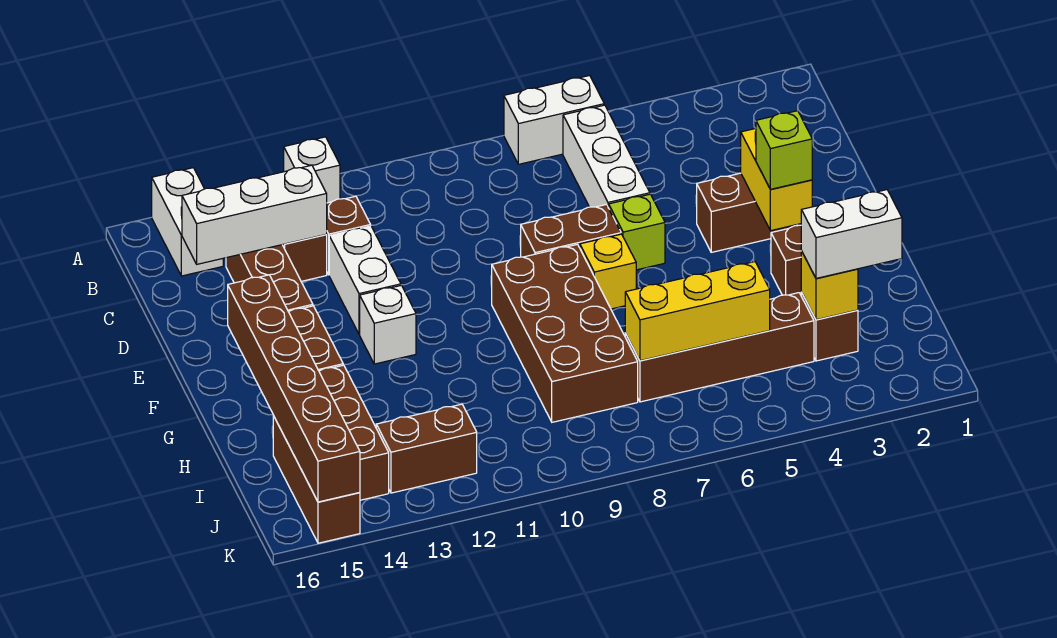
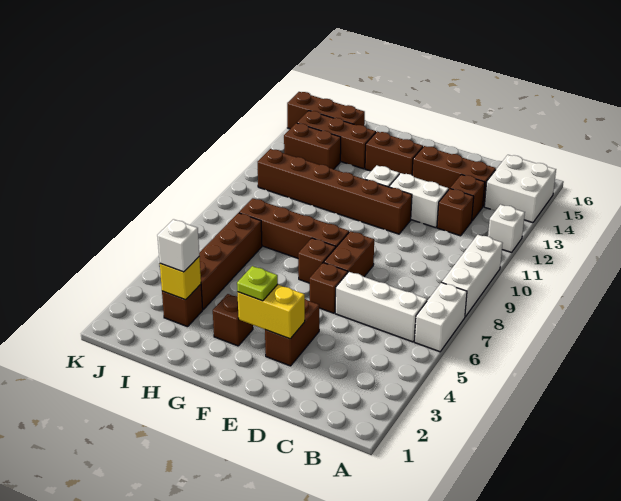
white brick A15:B15 level 1 -> white brick A14:B15 level 1
white brick C13:C15 level 2 -> white brick A8:A10 level 1
lime brick E6 level 1 -> brown brick E6 level 1
lime brick F3 level 3 -> lime plate F3 level 3
yellow brick F7 level 1 -> brown brick F7 level 1
brown brick F8:I9 level 1 -> brown brick F8:I8 level 1
brown brick F15:K15 level 2 -> brown brick E11:J11 level 1
white brick I2:I3 level 3 -> white brick I3 level 3
yellow brick I5:I7 level 2 -> none
brown brick J12:J13 level 1 -> brown brick I13:J13 level 1

